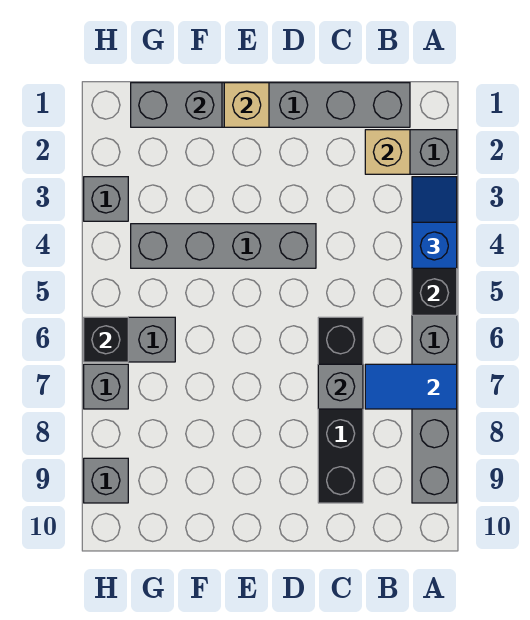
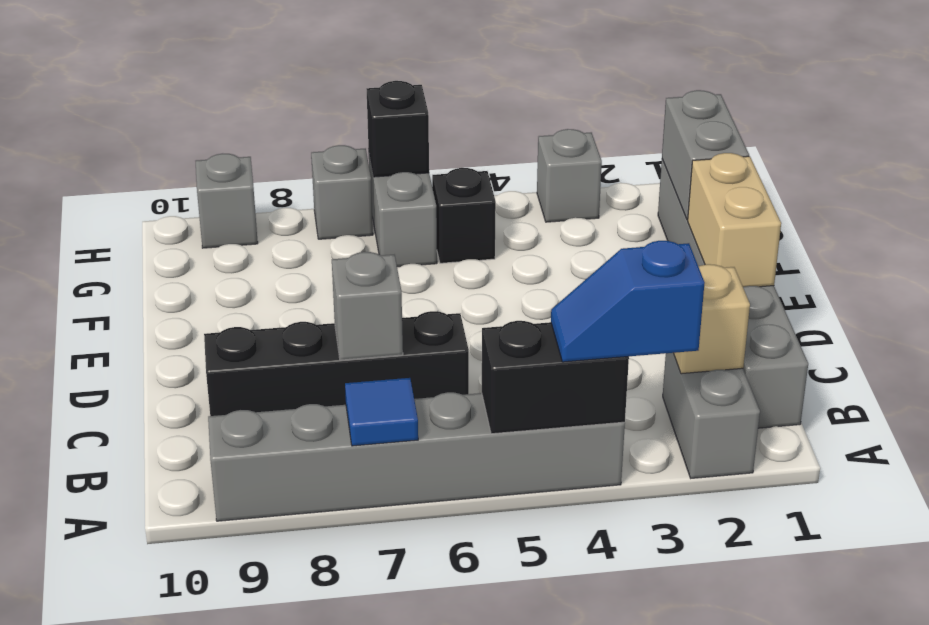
blue slope A3:A4 level 3 top 4 -> blue slope A3:A4 level 3 top 3
blue tile A7:B7 level 2 -> blue tile A7 level 2
grey brick D4:G4 level 1 -> none
tan brick E1 level 2 -> tan brick D1:E1 level 2
none -> black brick G5 level 1

